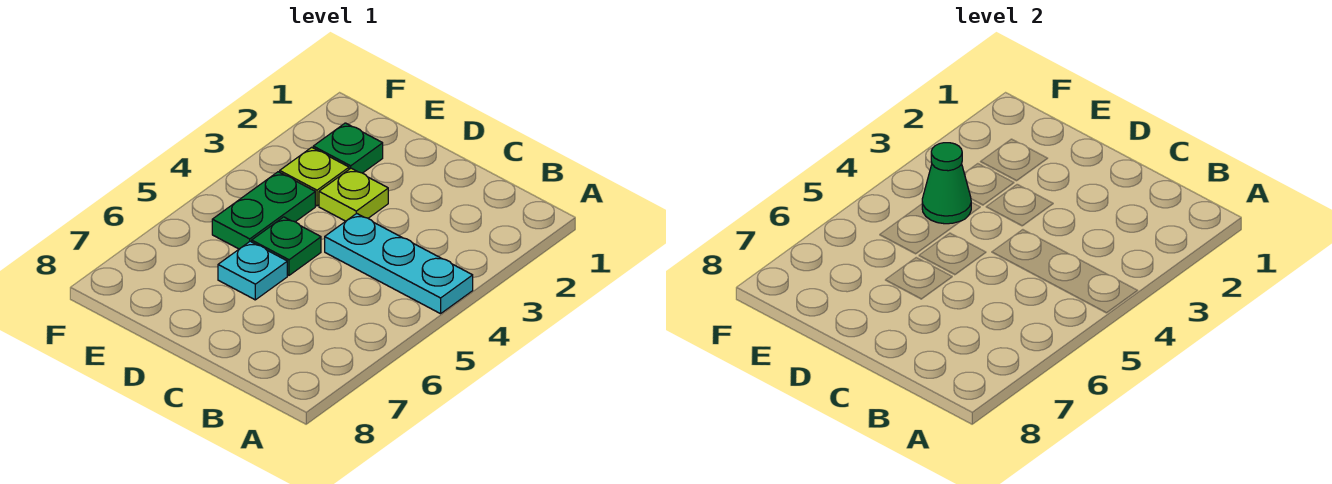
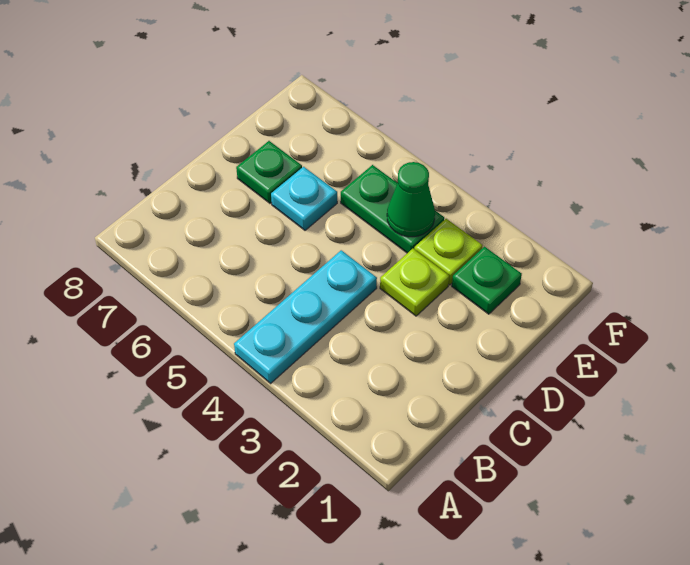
green plate D5 level 1 -> green plate D7 level 1

